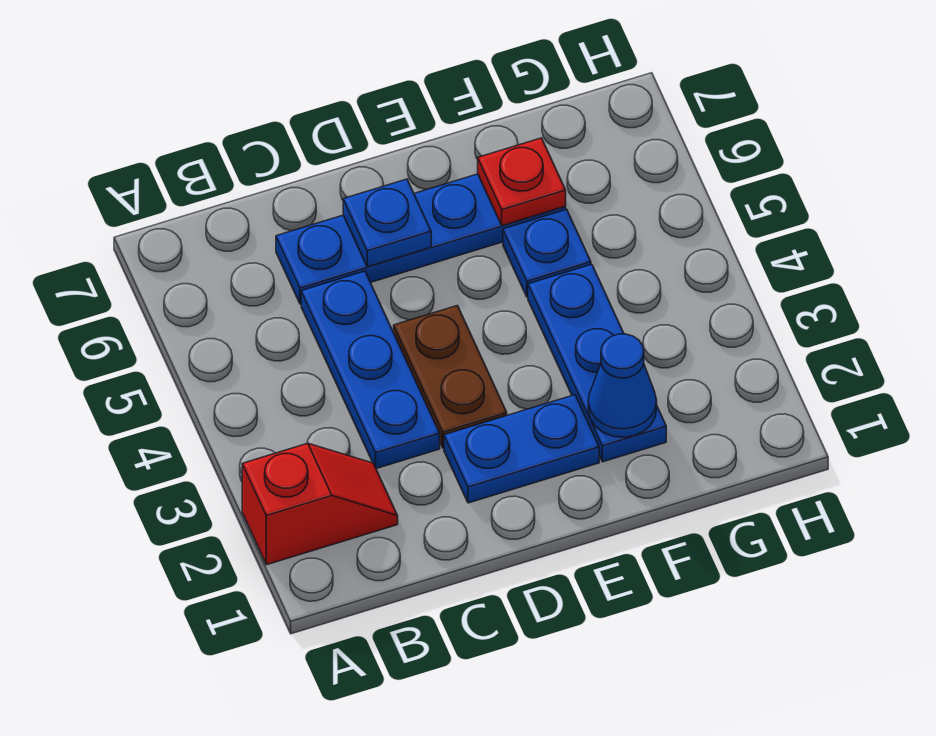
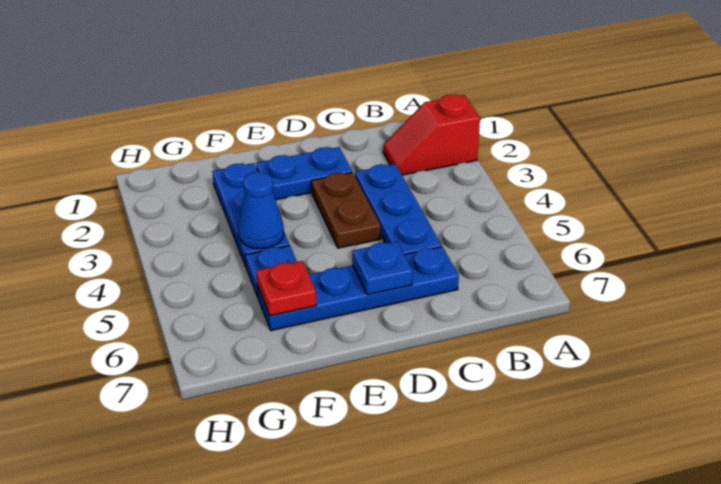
blue cone F2 level 2 -> blue cone F4 level 2

